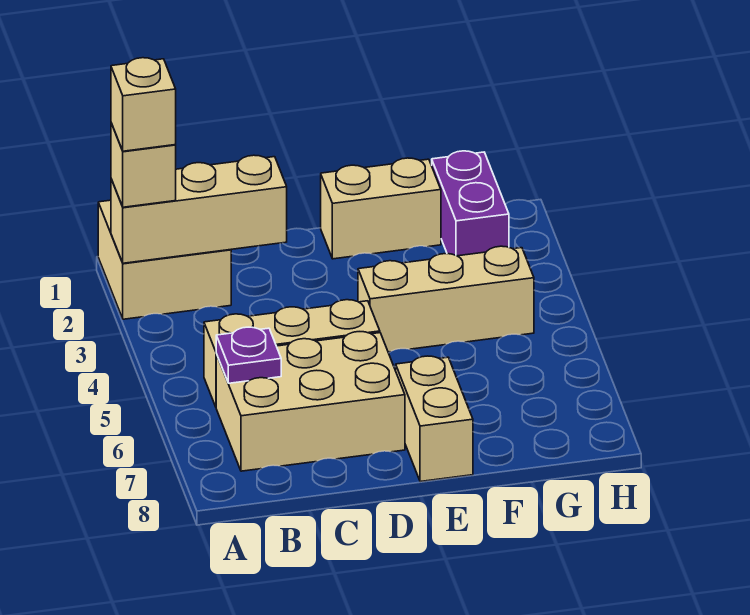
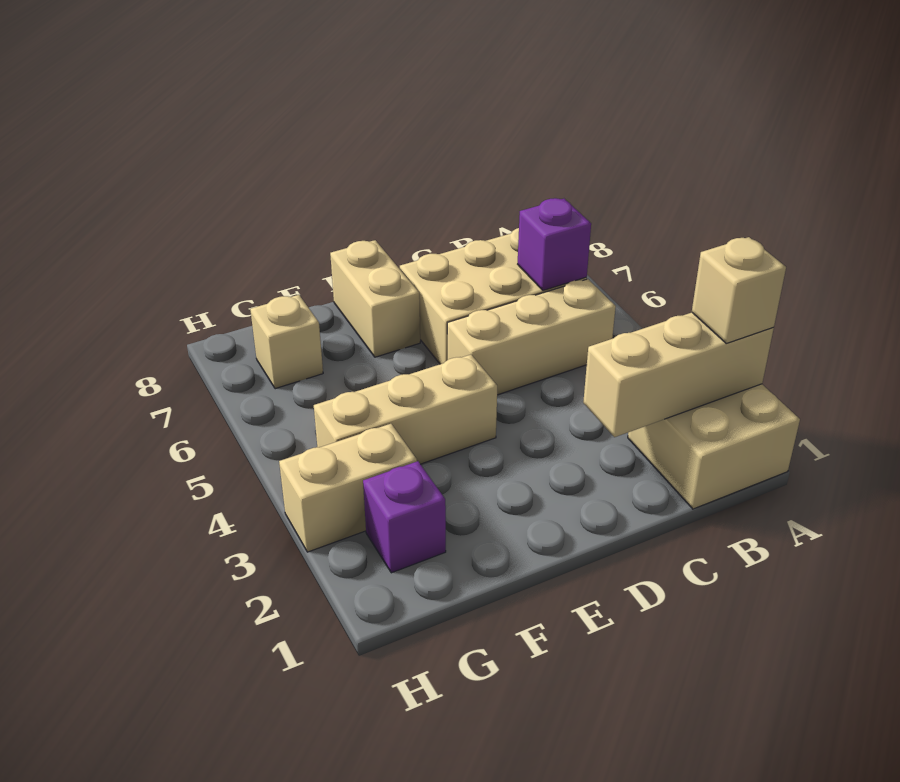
tan brick A2 level 4 -> tan brick G7 level 1
purple plate B6 level 2 -> purple brick B6 level 2
tan brick E1:F1 level 1 -> tan brick G3:H3 level 1
purple brick G1:G2 level 1 -> purple brick G2 level 1

